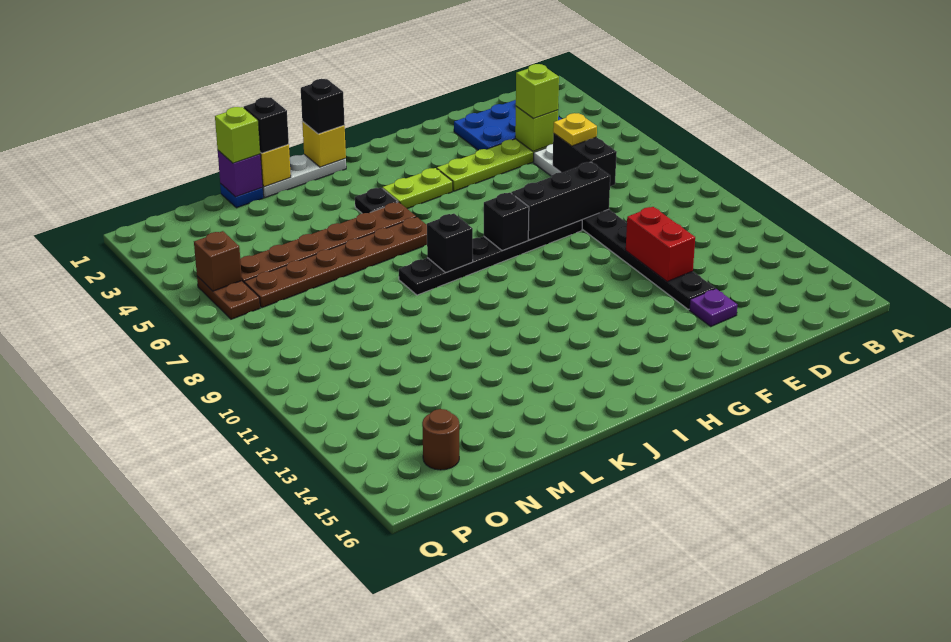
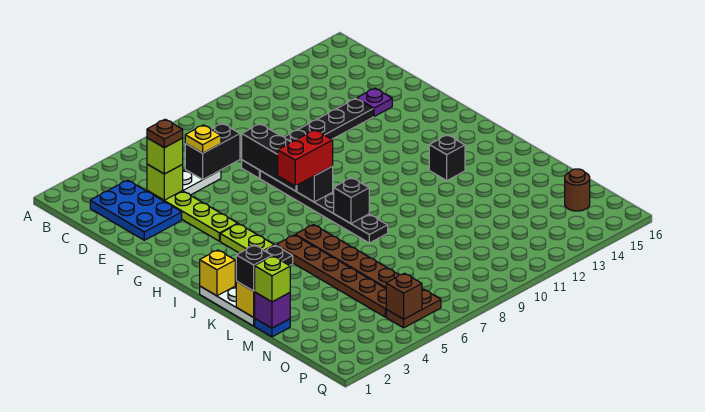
none -> brown plate D4 level 4
red brick E11:E12 level 2 -> red brick H7:H8 level 3
black brick J1 level 3 -> black brick J13 level 1

